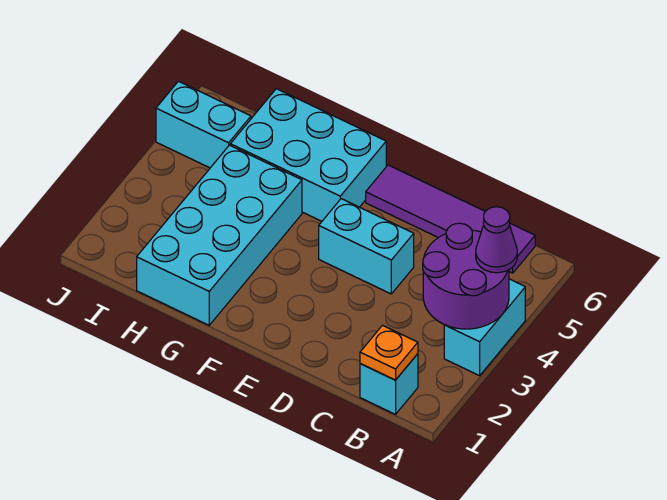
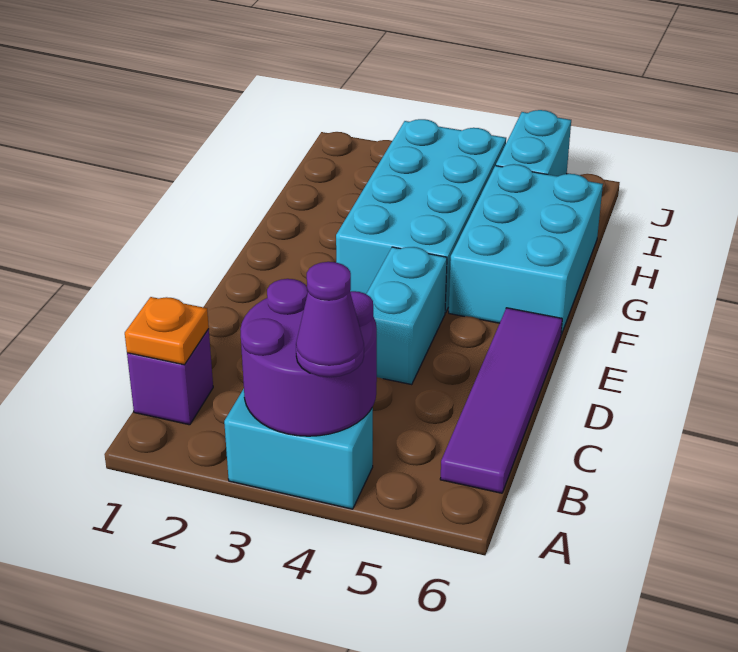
cyan brick B1 level 1 -> purple brick B1 level 1
cyan brick G1:H4 level 1 -> cyan brick F3:I4 level 1

